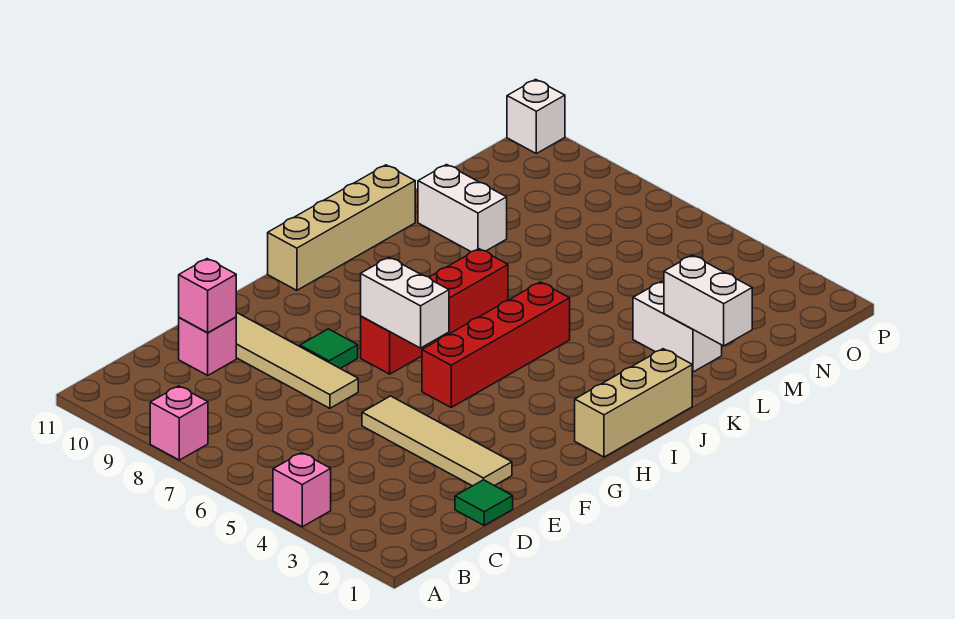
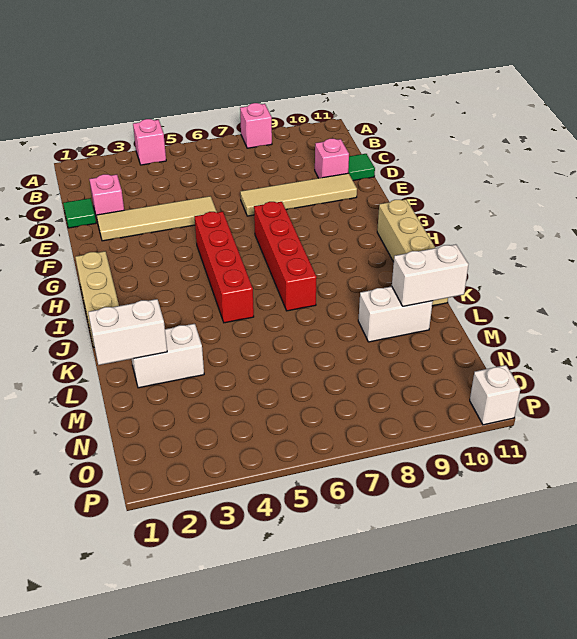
pink brick D10 level 2 -> pink brick D2 level 1
green tile F8 level 1 -> green tile D11 level 1
white brick G6:G7 level 2 -> white brick L10:L11 level 2

